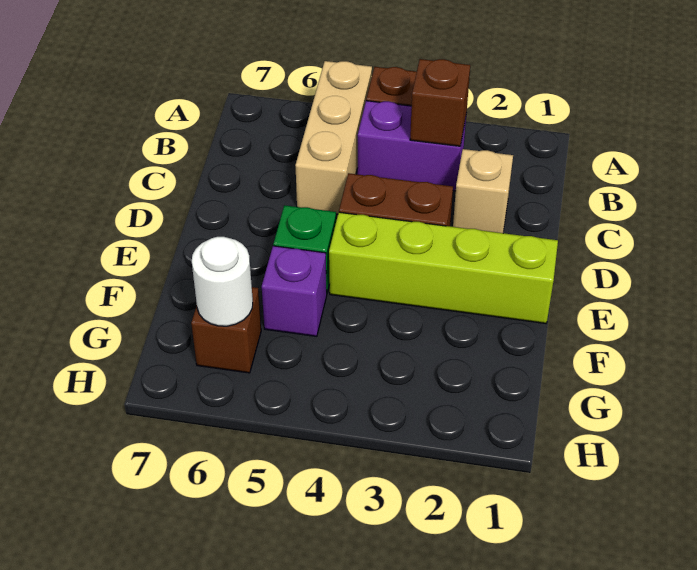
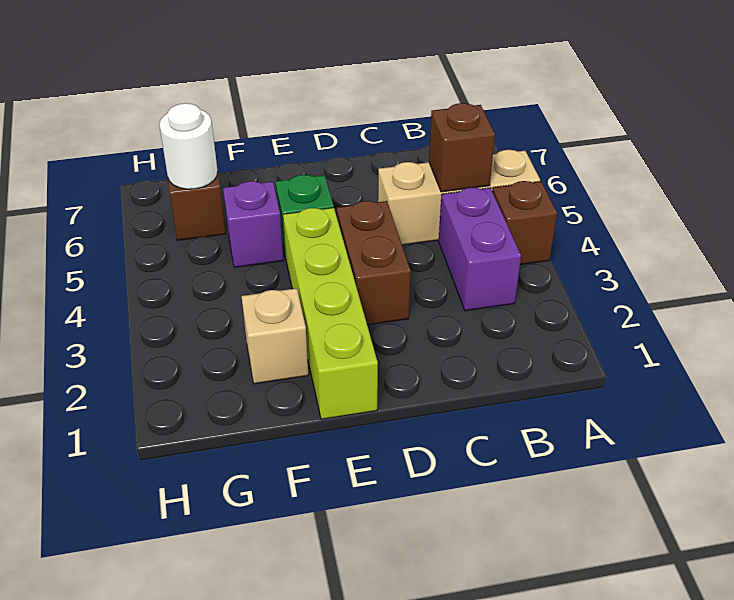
brown brick B3 level 2 -> brown brick B5 level 2
tan brick C2 level 1 -> tan brick F2 level 1

